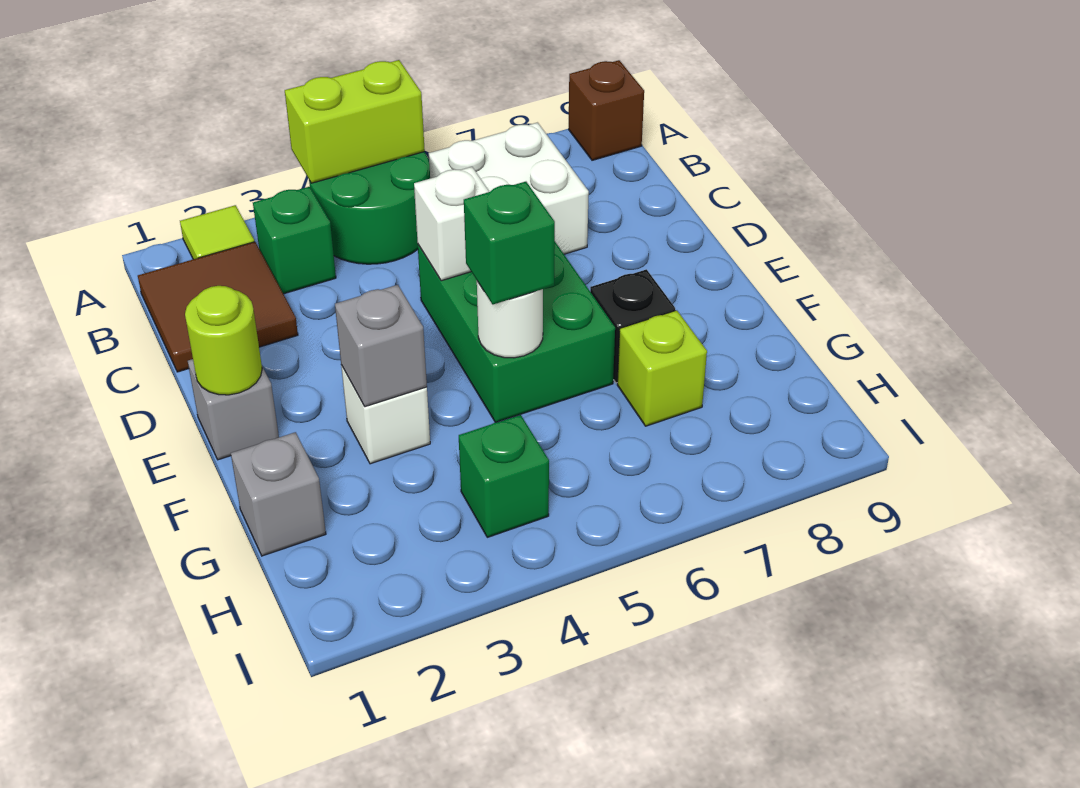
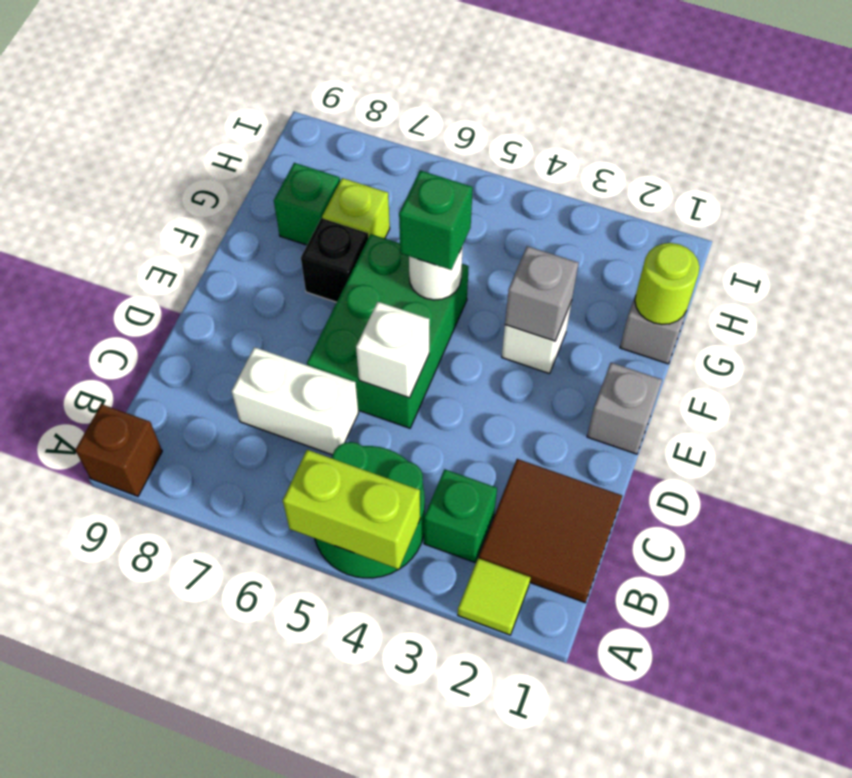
white brick B6:C7 level 1 -> white brick C6:C7 level 1
lime round brick E1 level 2 -> lime round brick G1 level 2
green brick H4 level 1 -> green brick G8 level 1

